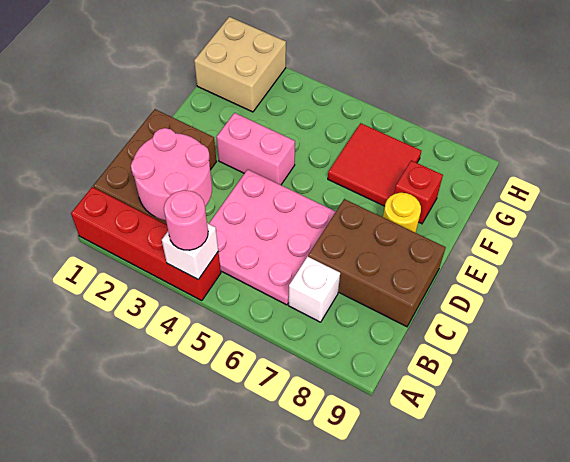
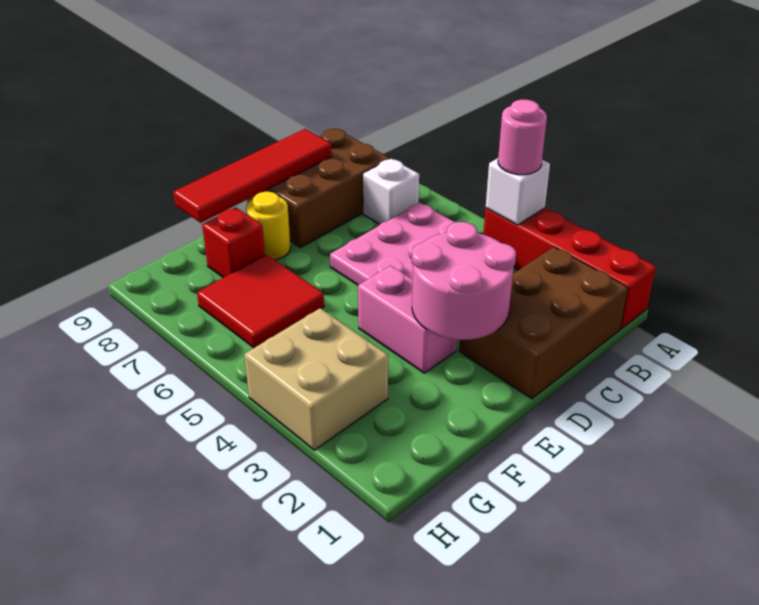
pink round brick B2:C3 level 2 -> pink round brick D2:E3 level 2
brown brick C7:D9 level 1 -> brown brick B8:D9 level 1
none -> red tile C9:F9 level 2
tan brick G1:H2 level 1 -> tan brick G3:H4 level 1

